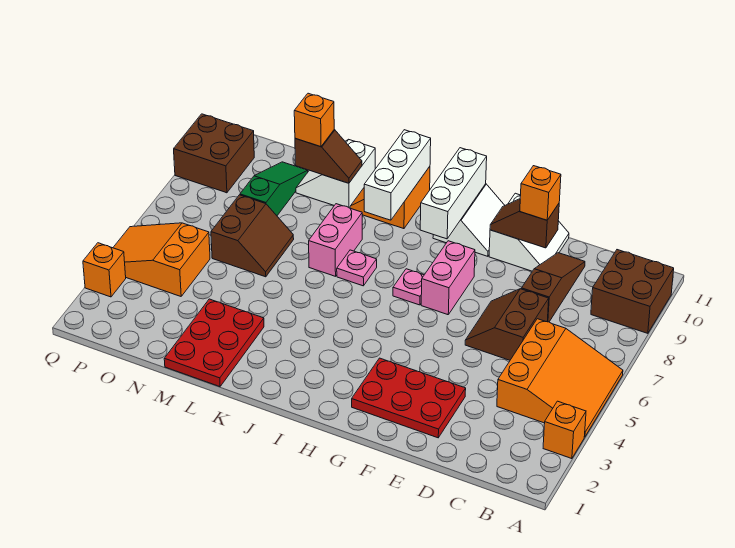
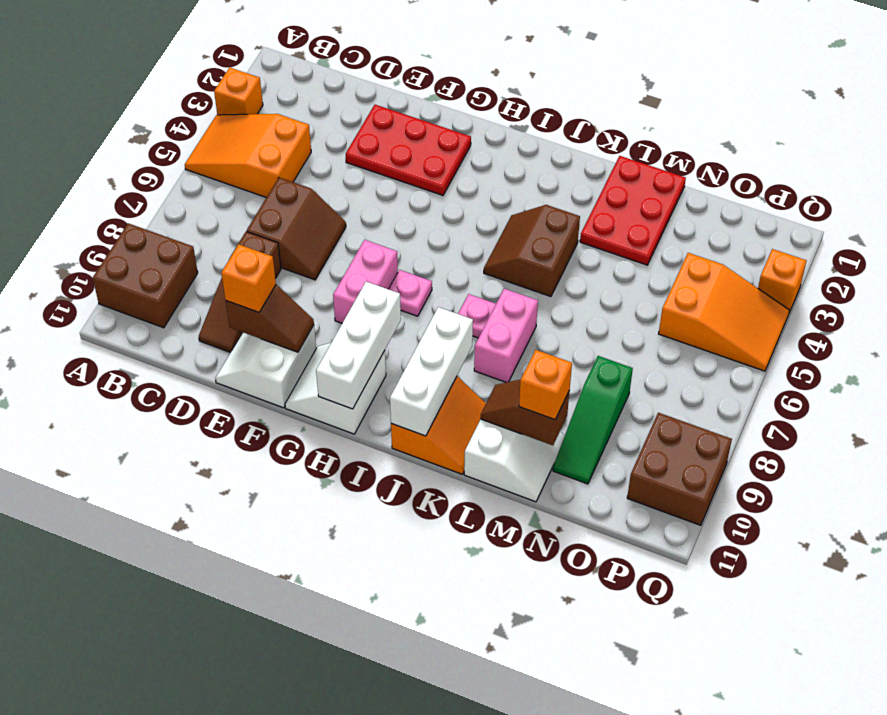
orange slope A4:C6 level 1 top C -> orange slope A4:C5 level 1 top C
brown slope M6:N7 level 1 top N -> brown slope J4:K5 level 1 top K

